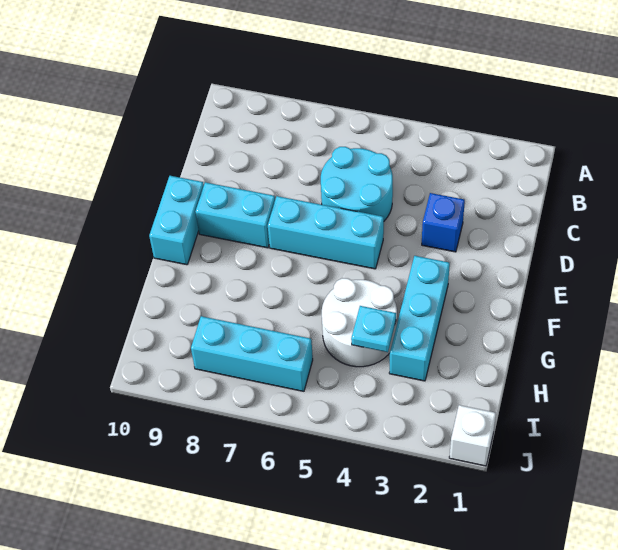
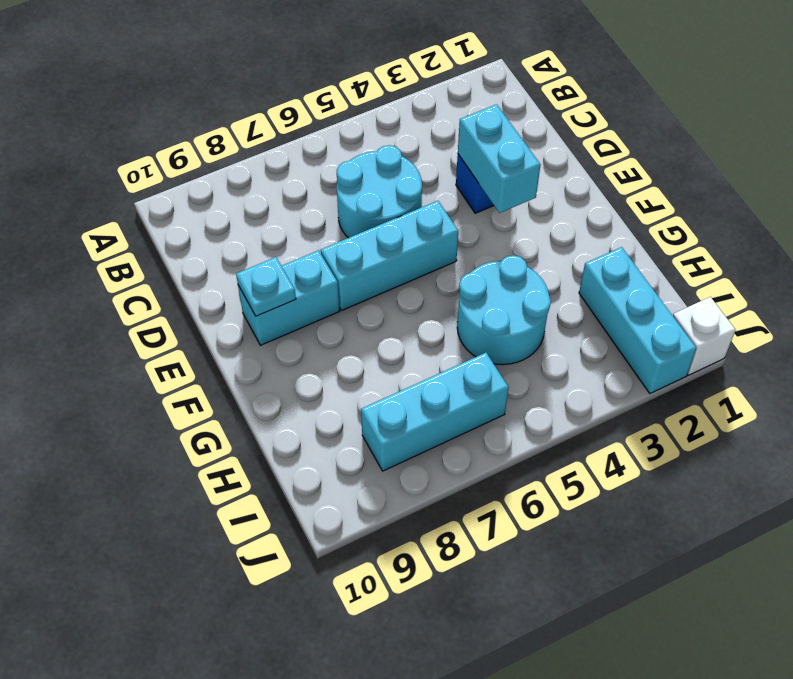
cyan brick E10:F10 level 1 -> cyan brick D3:E3 level 2
cyan brick F3:H3 level 1 -> cyan brick H2:J2 level 1
white round brick G4:H5 level 1 -> cyan round brick G4:H5 level 1
cyan plate H4 level 2 -> cyan plate E9 level 2

